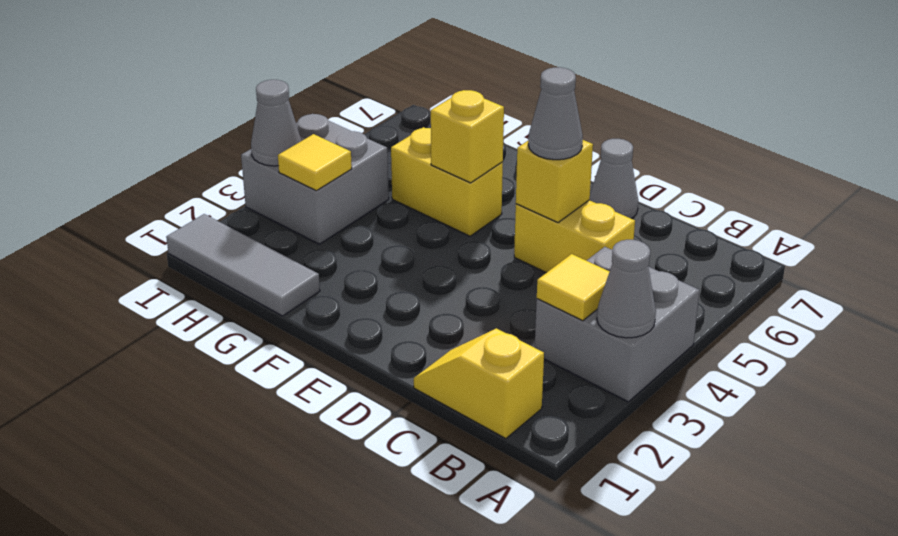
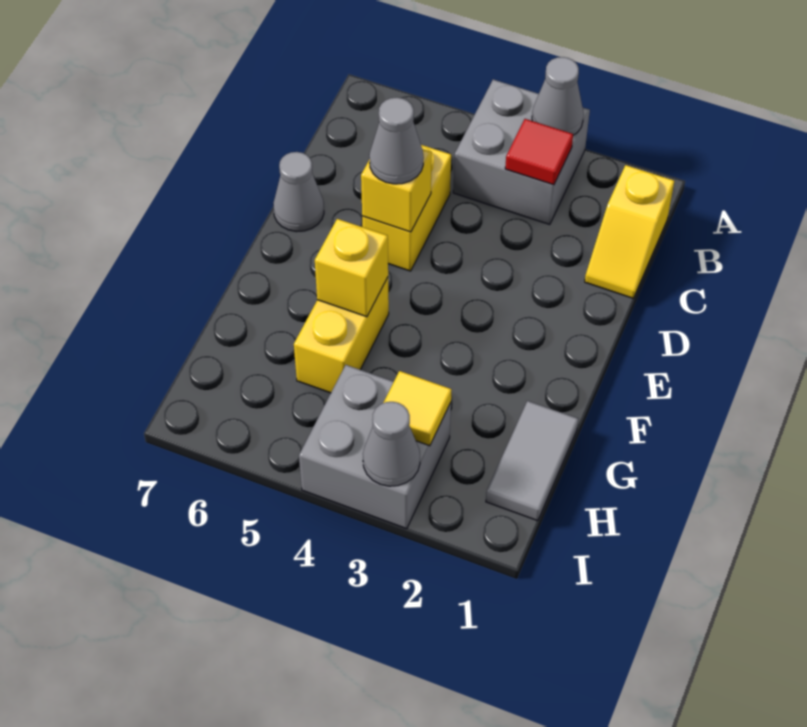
yellow tile B3 level 2 -> red tile B3 level 2
grey tile G1:I1 level 1 -> grey tile G1:H1 level 1

